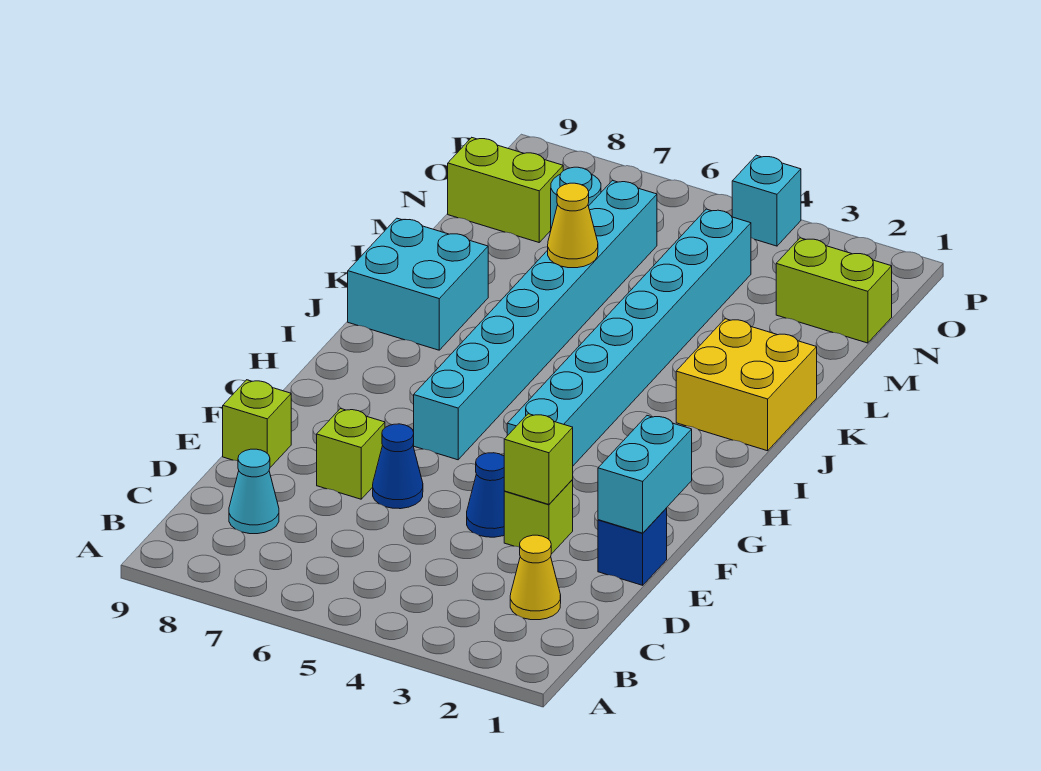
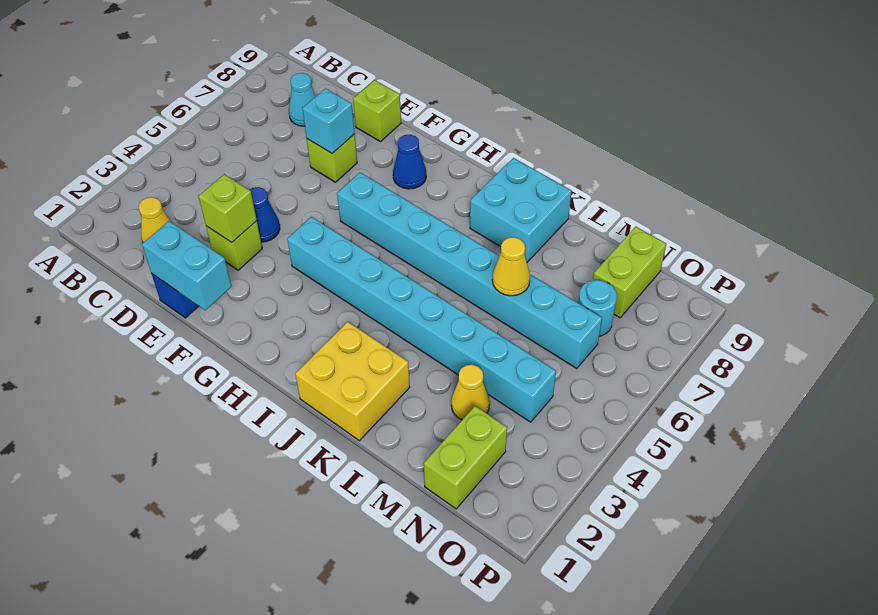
blue cone E6 level 1 -> blue cone G8 level 1
none -> yellow cone M3 level 1
cyan brick P4 level 1 -> cyan brick E7 level 2

